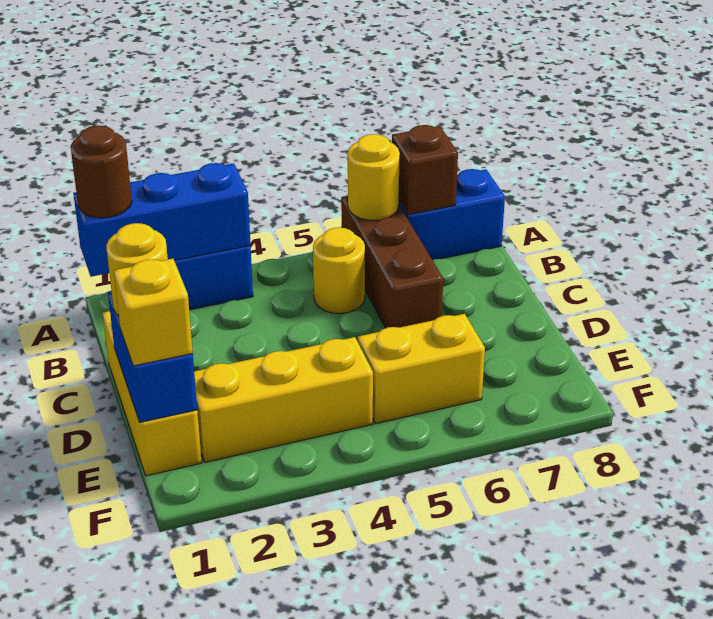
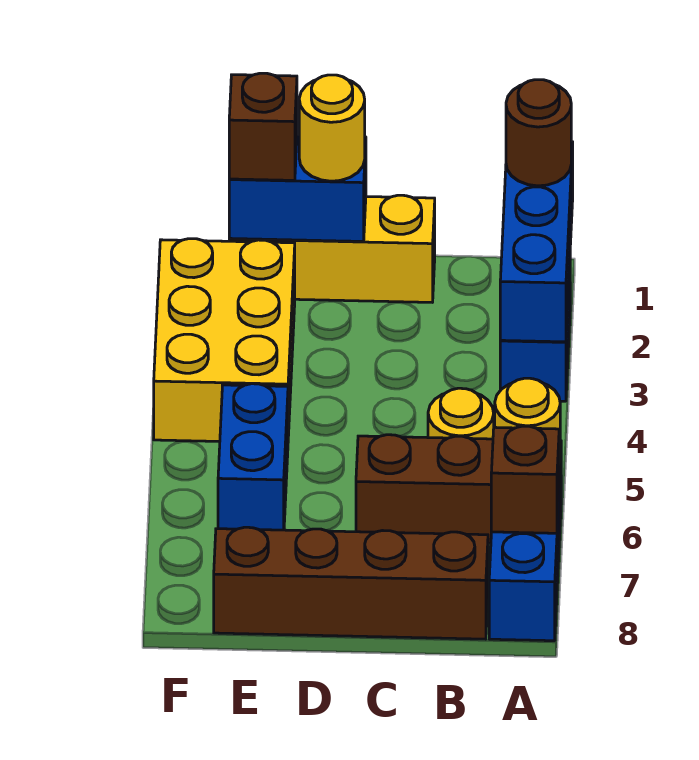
none -> brown brick B8:E8 level 1
yellow brick E1 level 3 -> brown brick E1 level 3
yellow brick E2:E4 level 1 -> yellow brick E2:F4 level 1
yellow brick E5:E6 level 1 -> blue brick E5:E6 level 1

